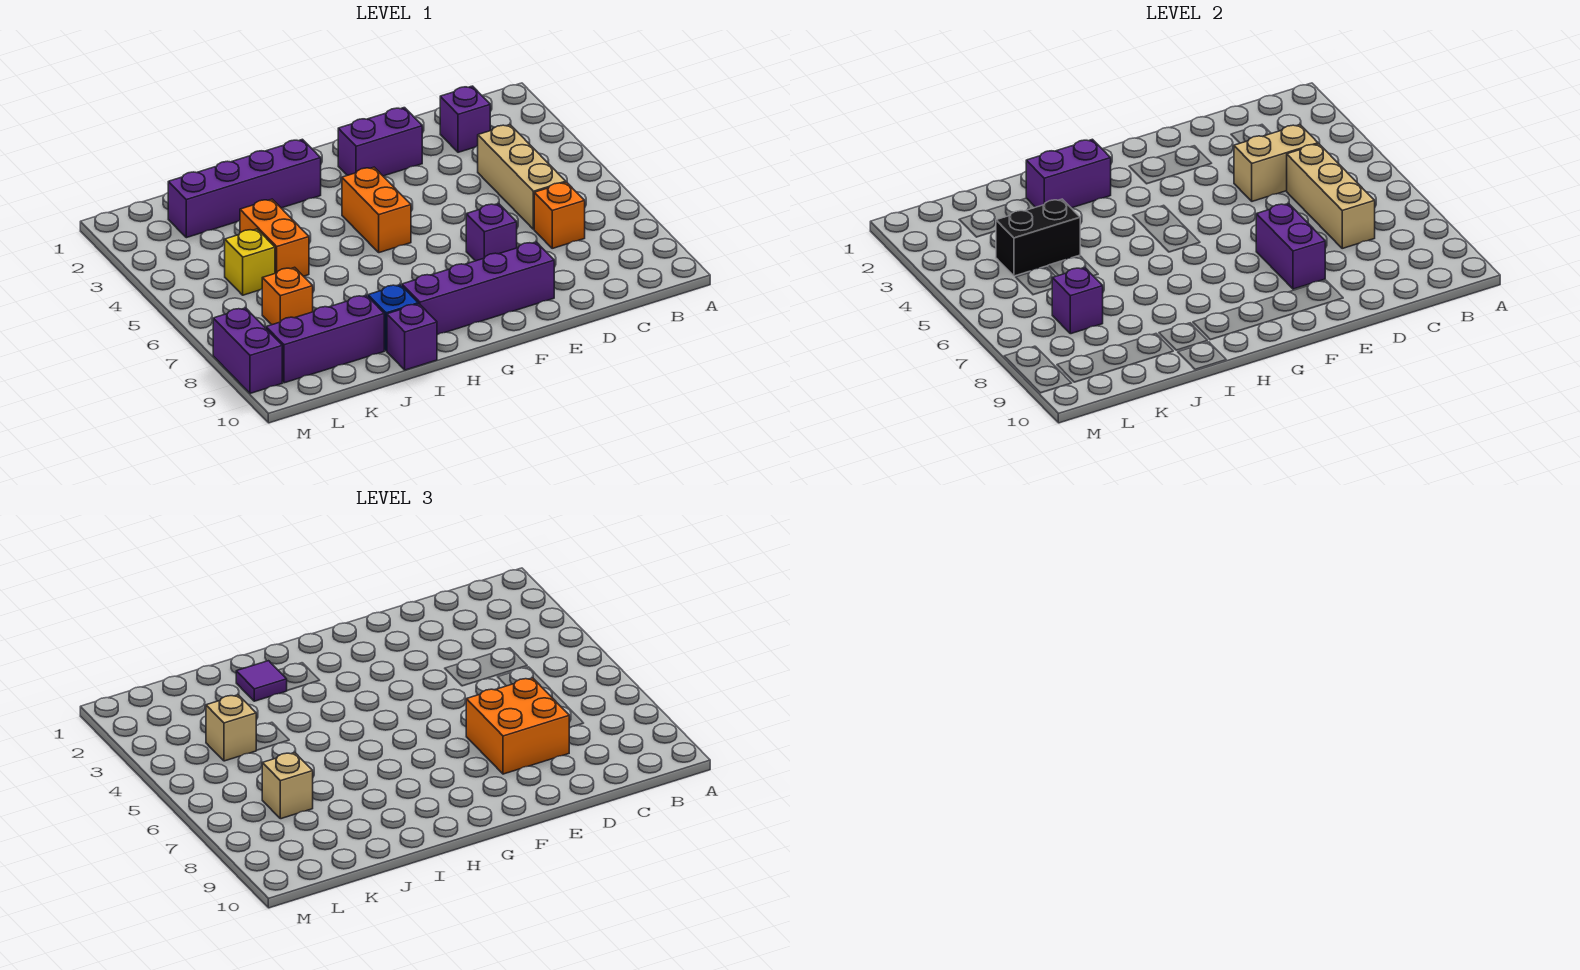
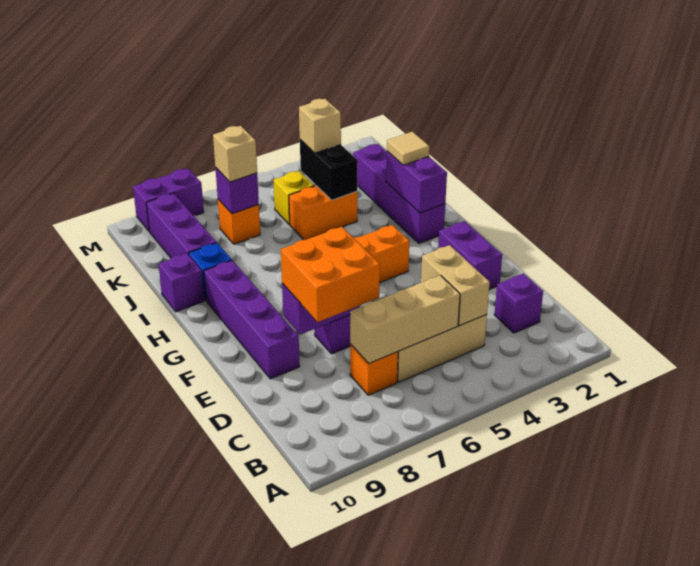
purple tile I2 level 3 -> tan tile I2 level 3

